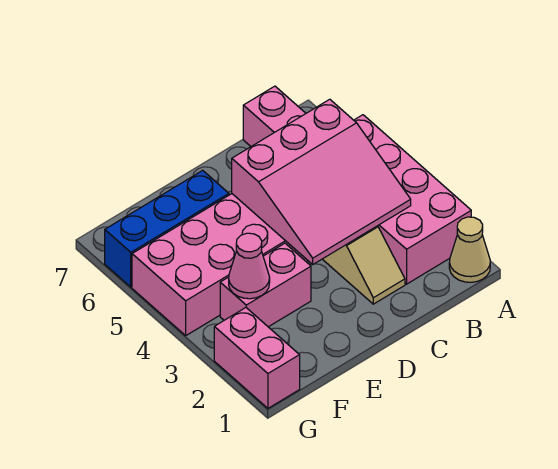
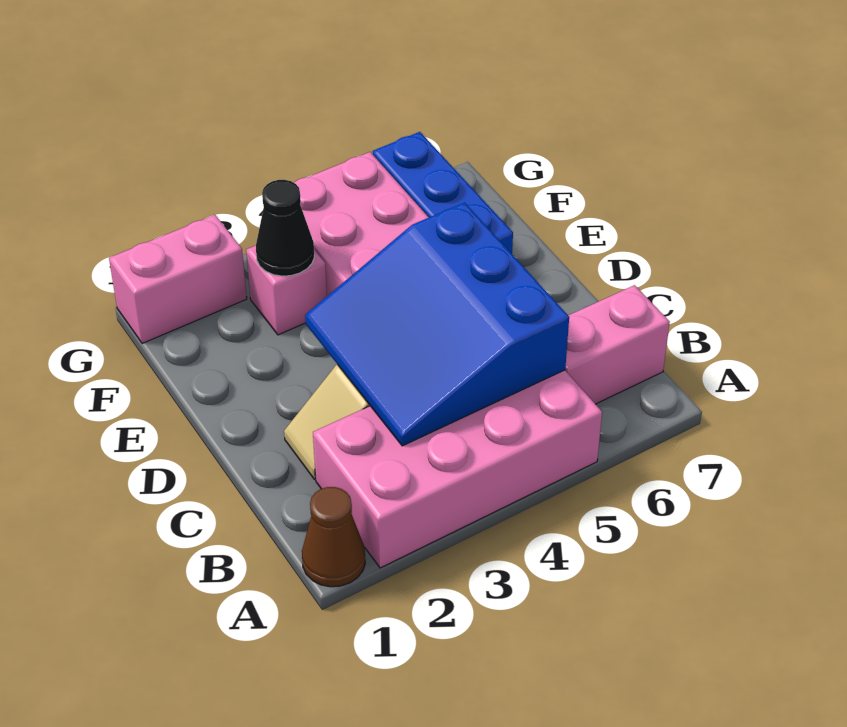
tan cone A1 level 1 -> brown cone A1 level 1
pink slope B3:D5 level 2 top 5 -> blue slope B3:D5 level 2 top 5
pink brick E3:F3 level 1 -> pink brick F3 level 1
pink cone F3 level 2 -> black cone F3 level 2

